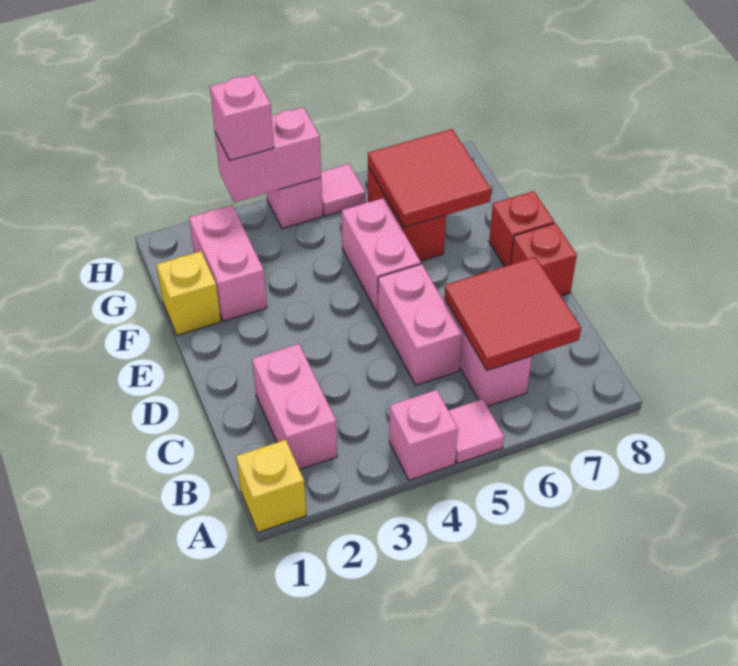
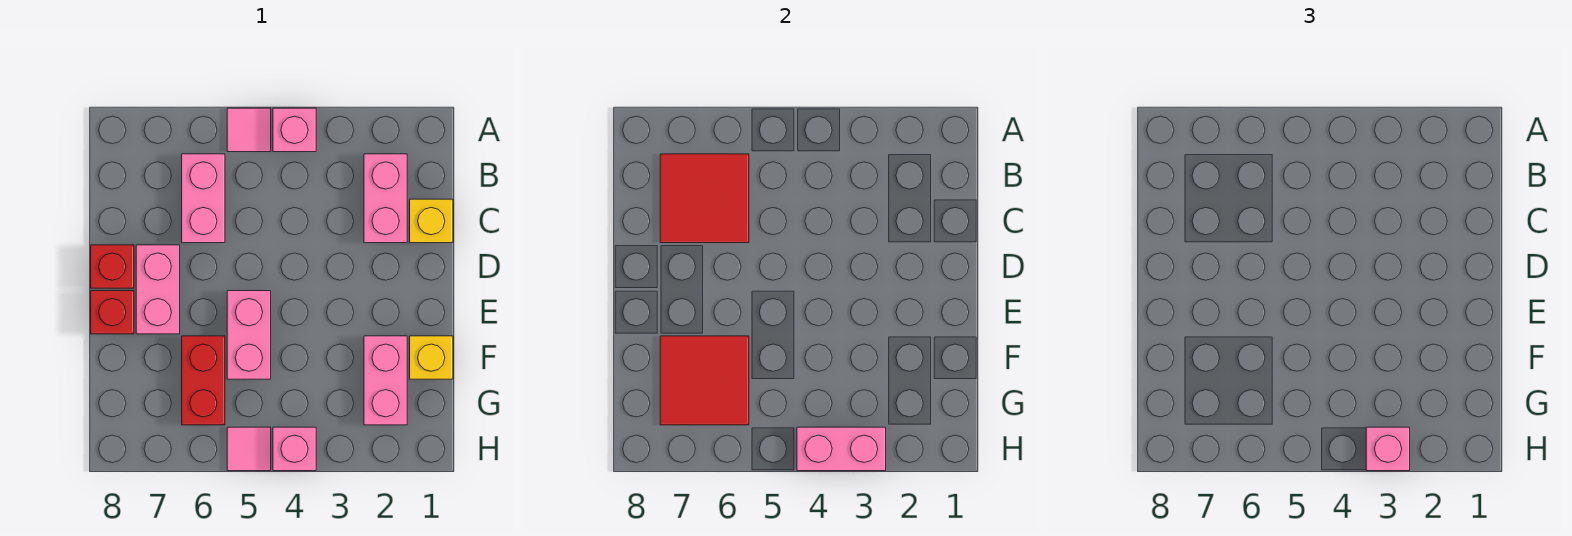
yellow brick A1 level 1 -> yellow brick C1 level 1
pink brick C5:D5 level 1 -> pink brick D7:E7 level 1

